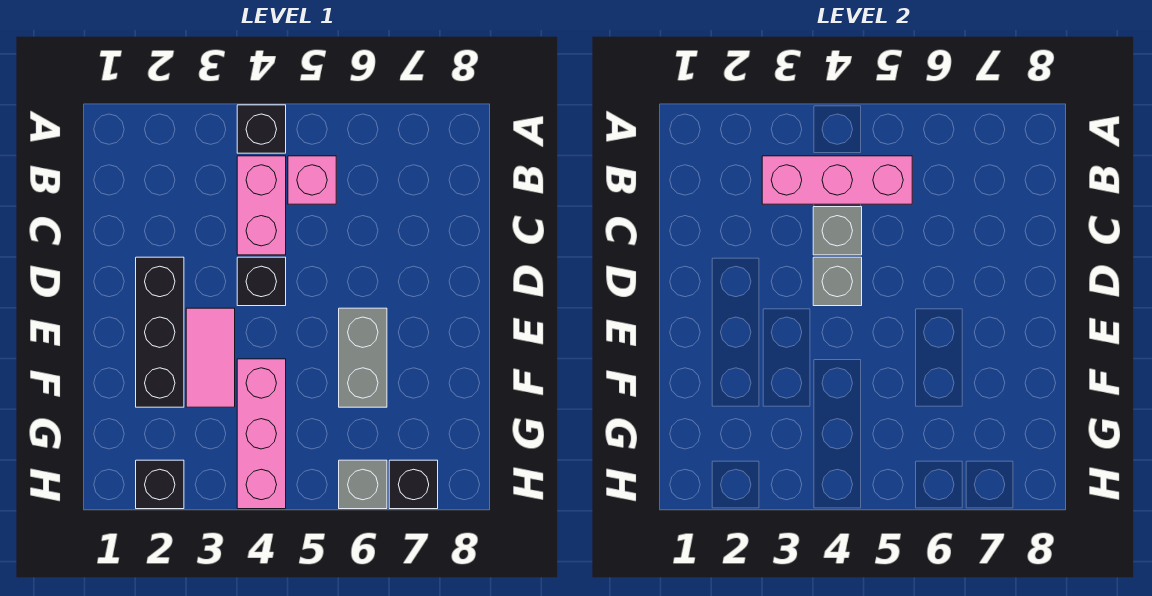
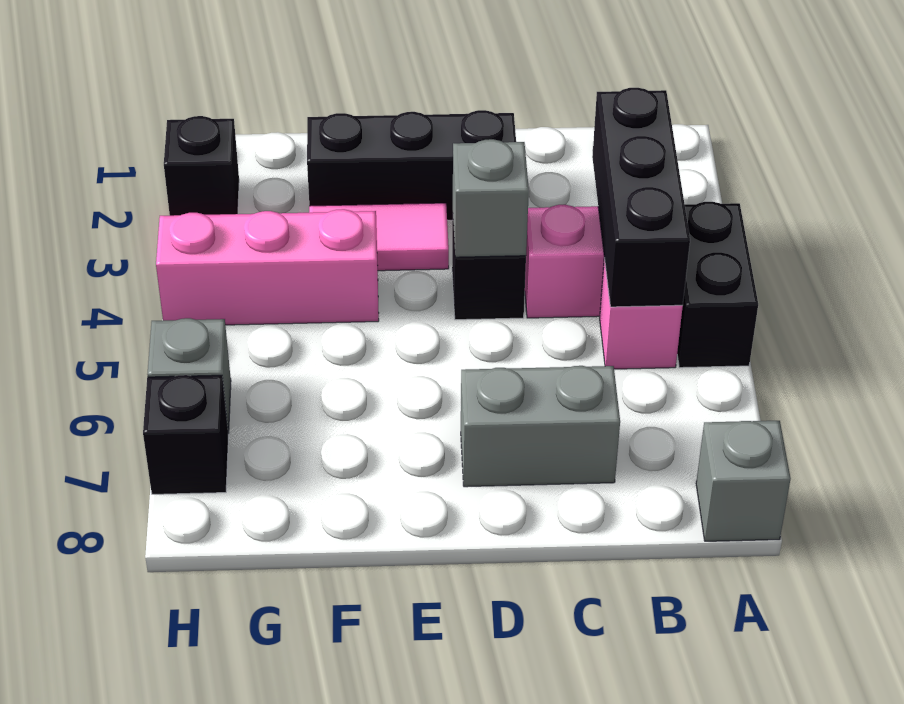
black brick A4 level 1 -> black brick A4:A5 level 1
pink brick B3:B5 level 2 -> black brick B3:B5 level 2
grey brick C4 level 2 -> grey brick A8 level 1
grey brick E6:F6 level 1 -> grey brick C7:D7 level 1

